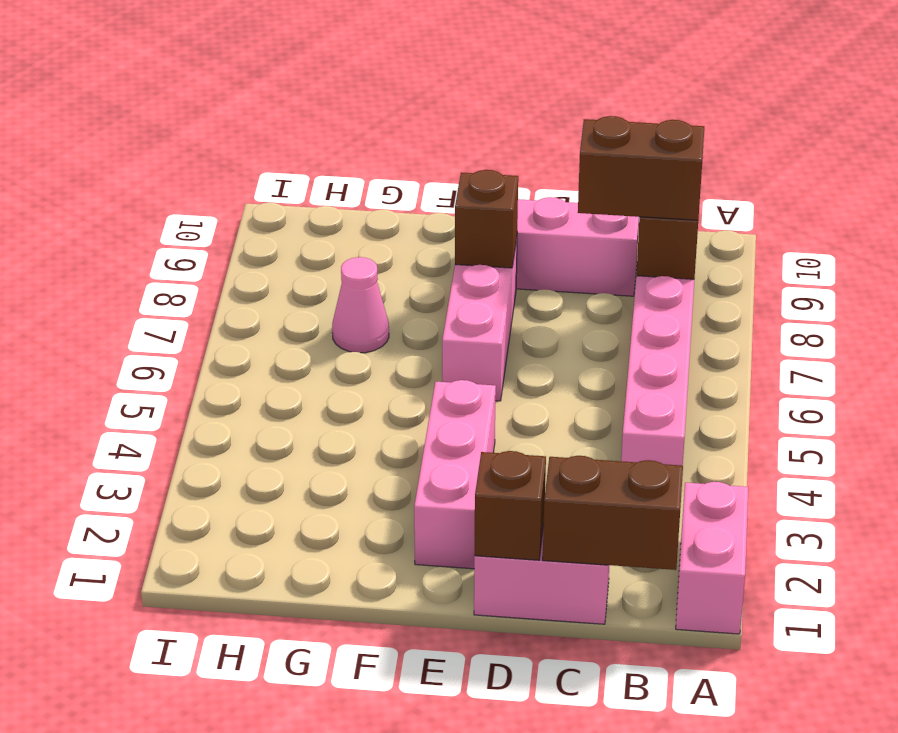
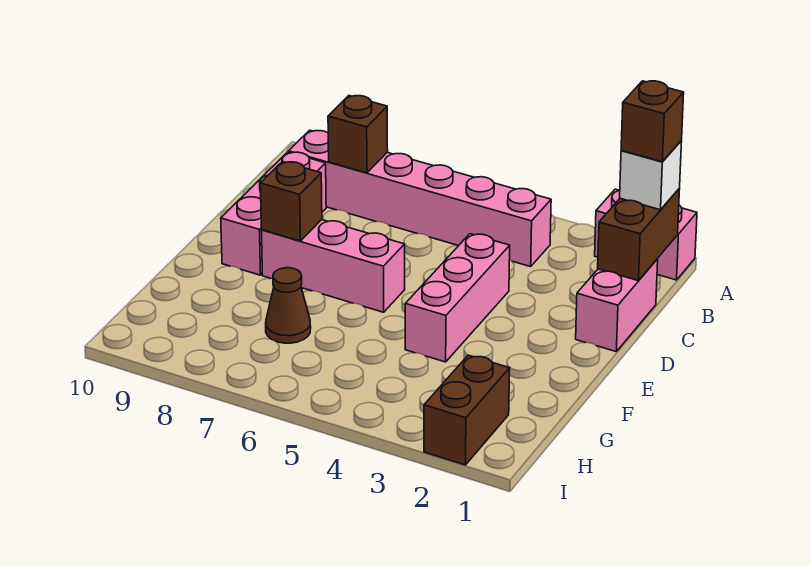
none -> white brick B1 level 3
brown brick B8:C8 level 3 -> brown brick H2:I2 level 1
brown brick D1 level 2 -> brown brick B1 level 4
pink brick E2:E4 level 1 -> pink brick D4:F4 level 1
pink cone G7 level 1 -> brown cone G7 level 1

